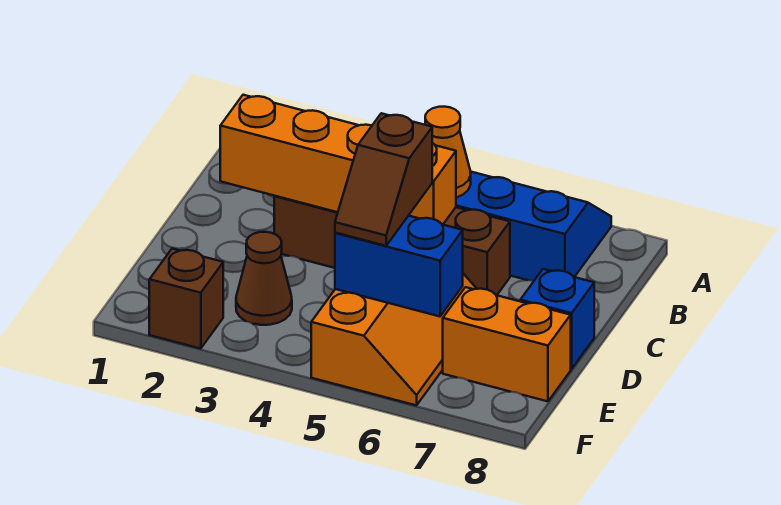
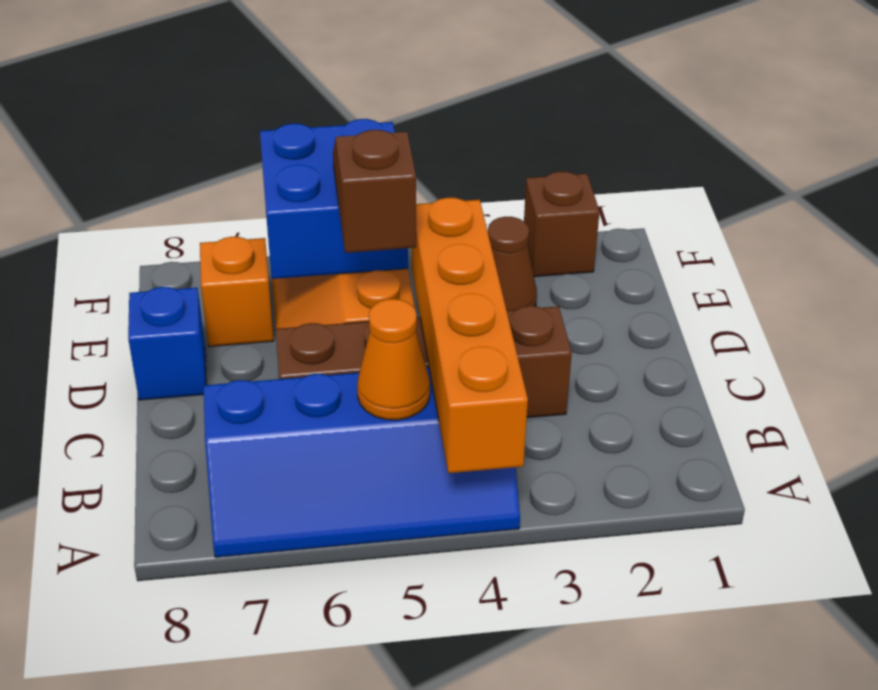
orange brick C2:C5 level 2 -> orange brick A4:D4 level 2
blue brick E5:E6 level 2 -> blue brick E5:F6 level 2
orange brick E7:E8 level 1 -> orange brick E7 level 1

